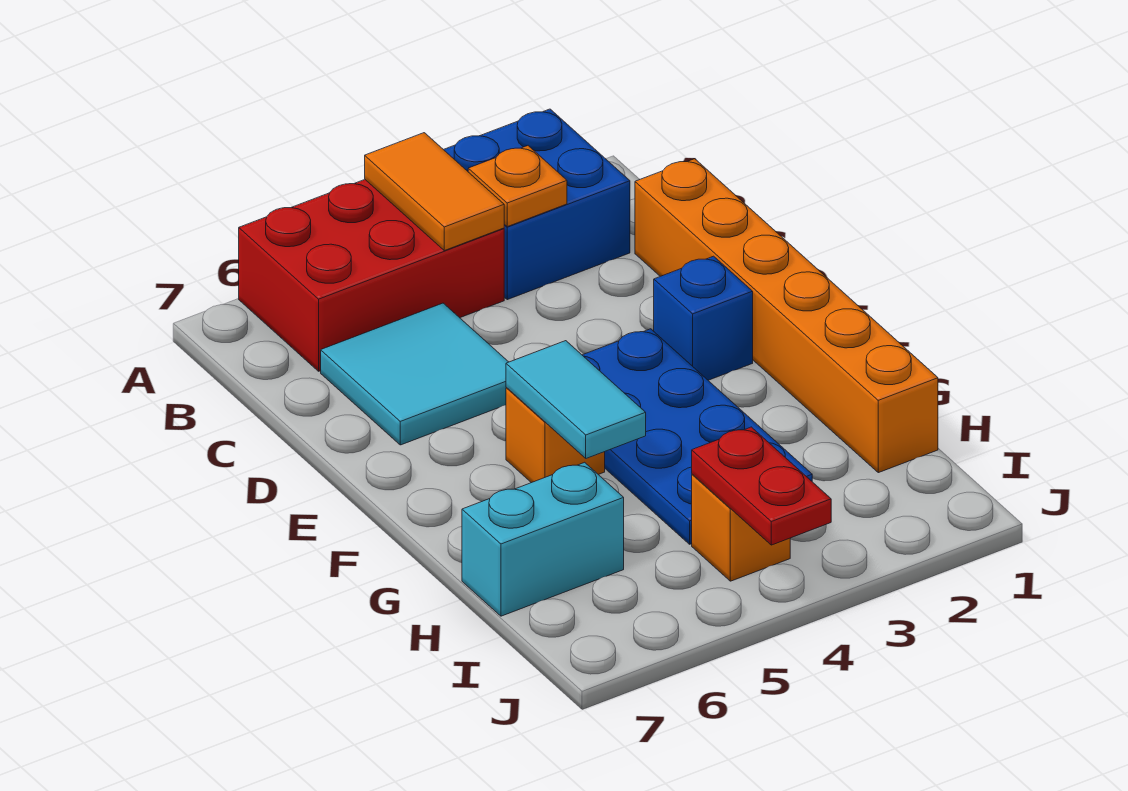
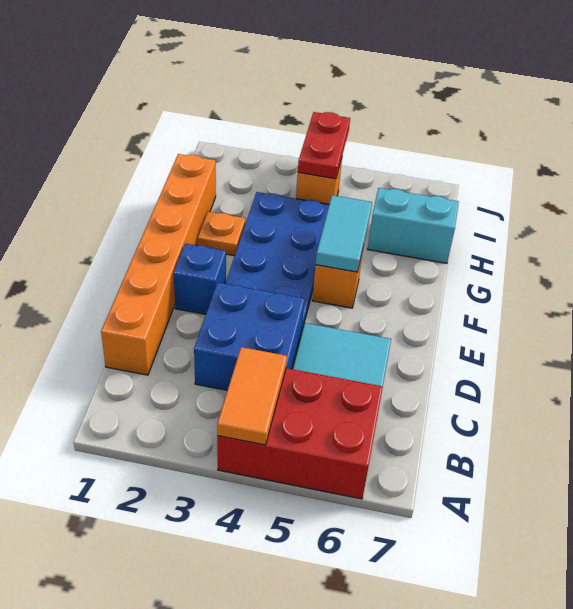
blue brick A2:B3 level 1 -> blue brick C3:D4 level 1
orange plate B3 level 2 -> orange plate G2 level 1

